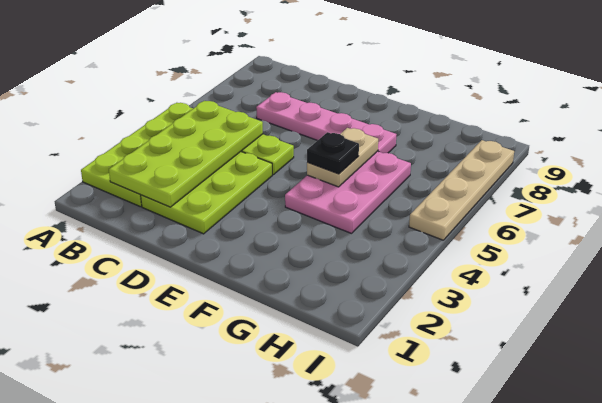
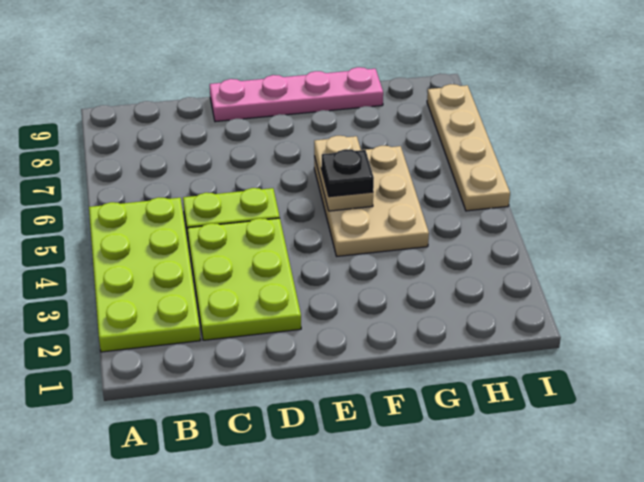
lime plate B2:C5 level 2 -> none
pink plate C7:F7 level 1 -> pink plate D9:G9 level 1
pink plate F4:G6 level 1 -> tan plate F4:G6 level 1

